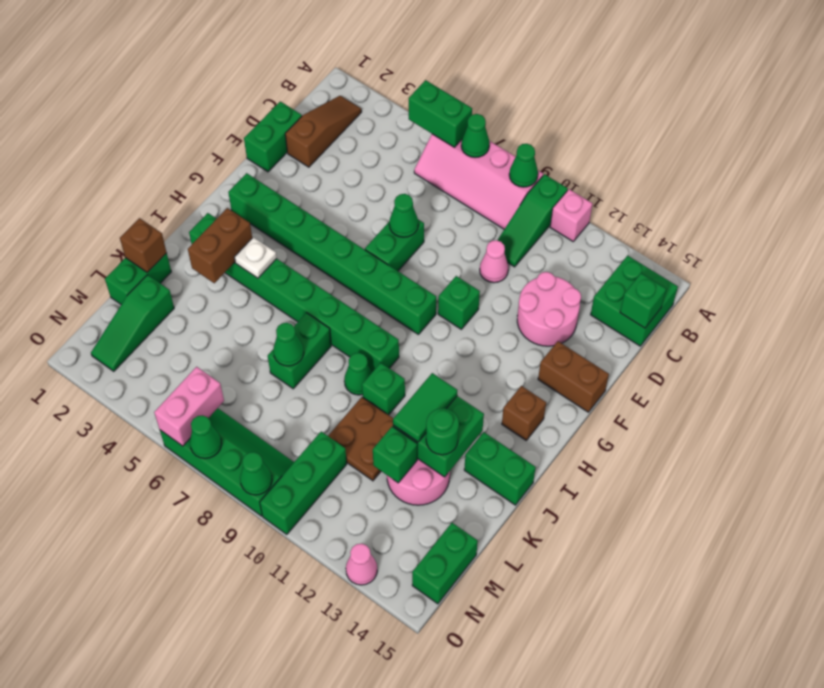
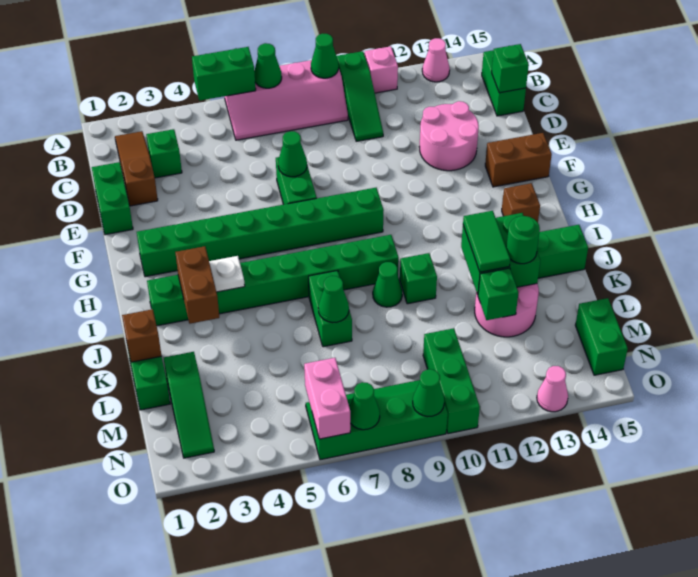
green brick B14:C15 level 1 -> green brick B15:C15 level 1
pink cone D10 level 1 -> pink cone A13 level 1
green brick F10 level 1 -> green brick C3 level 1
brown plate K10:L11 level 1 -> none

